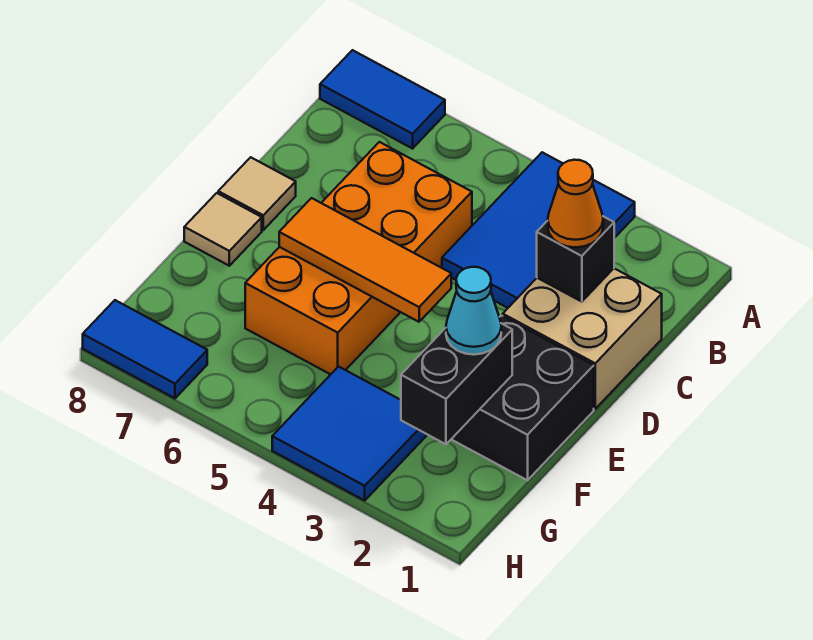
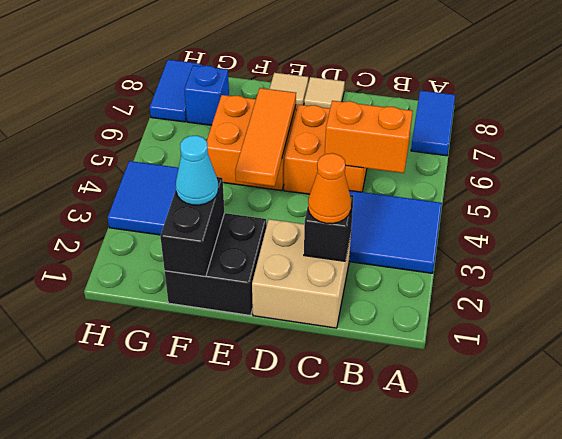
none -> orange brick B5:C5 level 2
black brick F2:G2 level 2 -> black brick F1:F2 level 2
none -> blue brick G7 level 1

